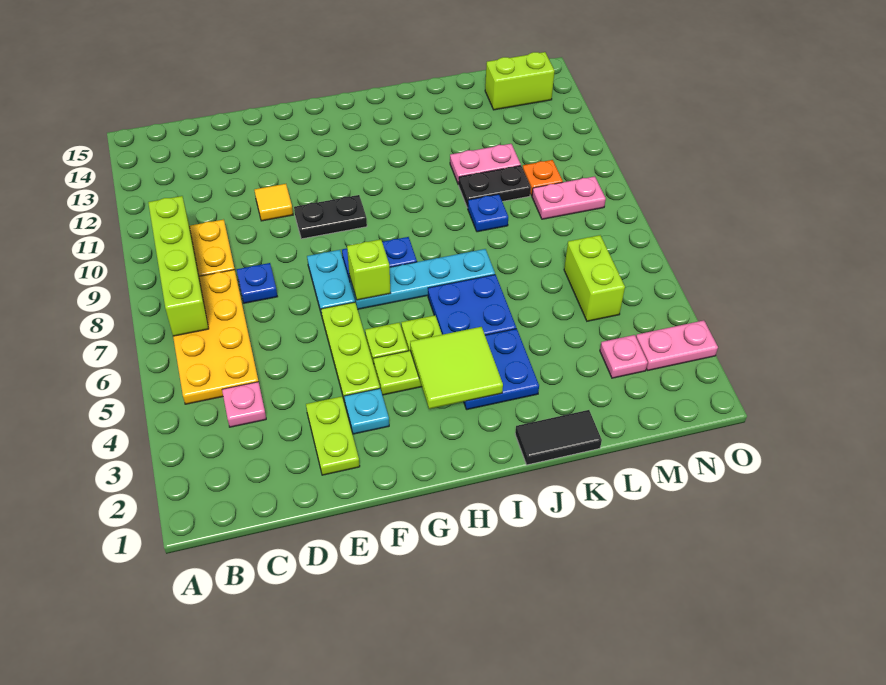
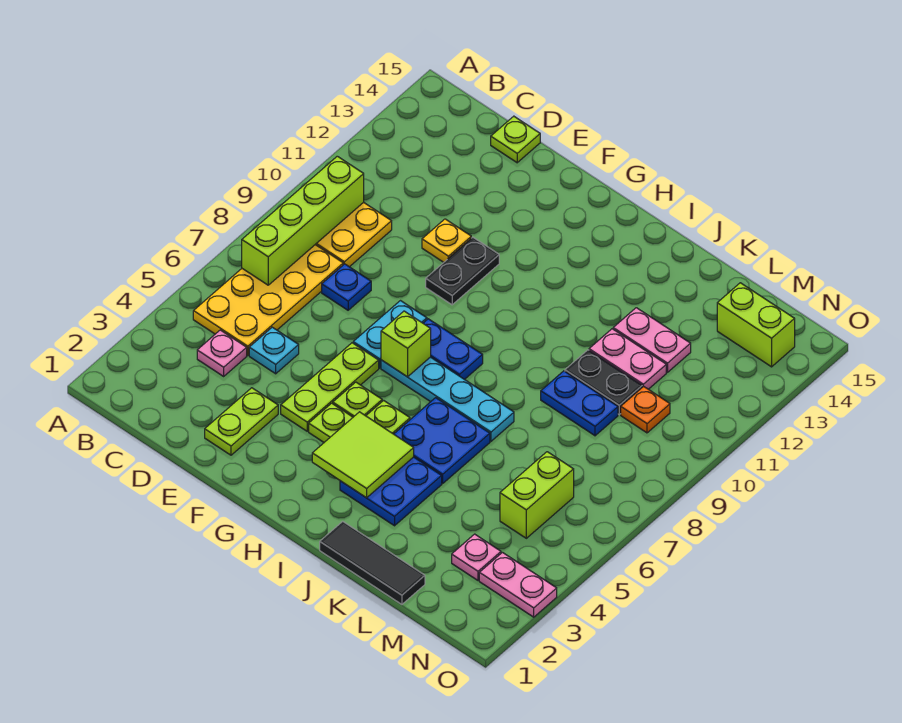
none -> lime plate D15 level 1
yellow tile E11 level 1 -> yellow plate E11 level 1
cyan plate F3 level 1 -> cyan plate D5 level 1
black plate F10:G10 level 1 -> black plate F10:F11 level 1
black tile J1:K1 level 1 -> black tile J1:L1 level 1
blue plate K9 level 1 -> blue plate K9:L9 level 1
pink plate M9:N9 level 1 -> pink plate K12:L12 level 1

